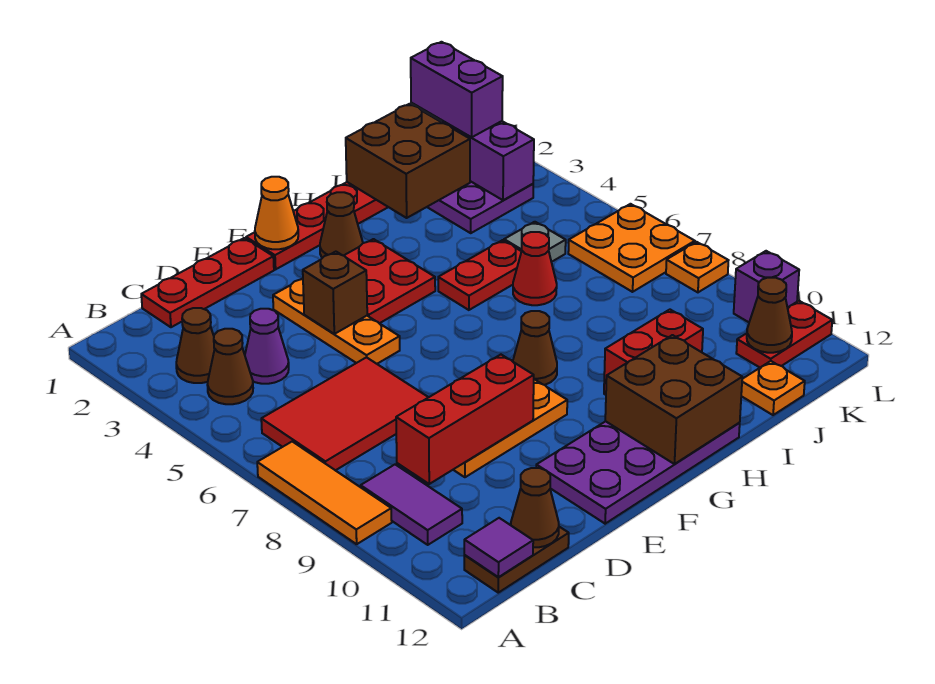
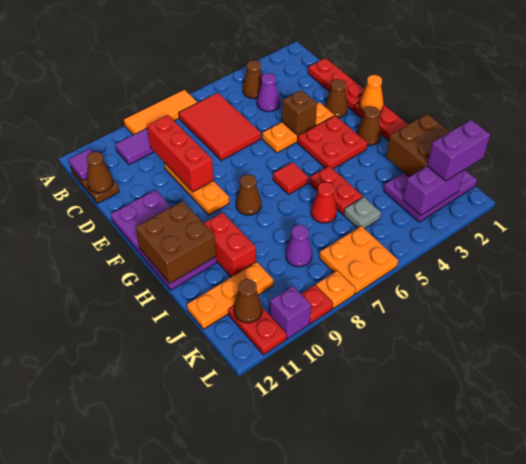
brown cone B3 level 1 -> brown cone E2 level 1
none -> red tile G6 level 1
none -> purple cone J8 level 1
orange plate J12 level 1 -> orange plate J10:J12 level 1
none -> red plate L9 level 1

